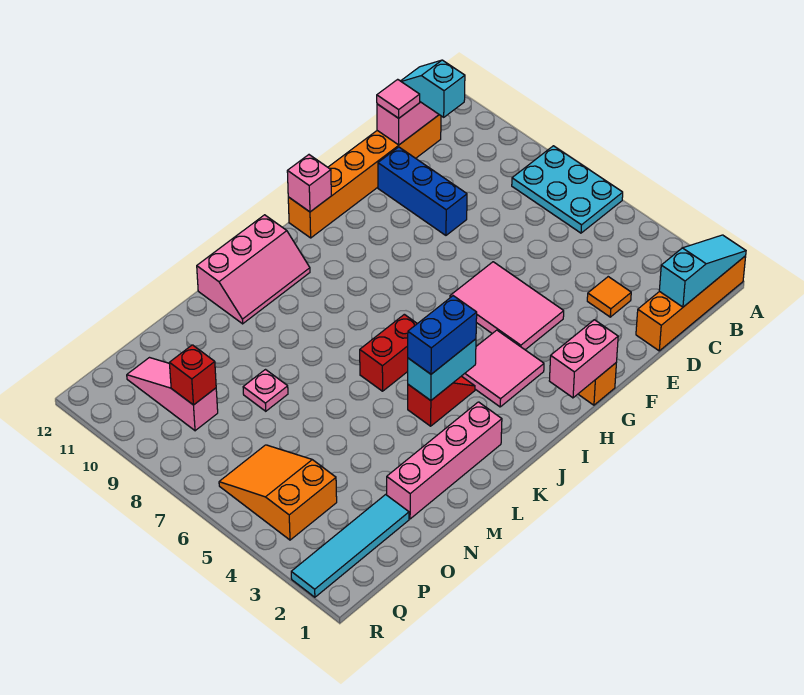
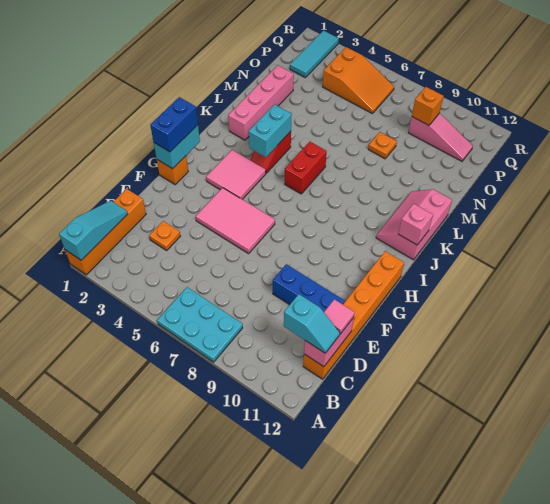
cyan slope A1:C1 level 2 top C -> cyan slope A1:C1 level 2 top A
orange tile D3 level 1 -> orange plate D3 level 1
pink brick G1:H1 level 2 -> cyan brick G1:H1 level 2
pink brick H12 level 2 -> pink brick J12 level 2
blue brick J4:K4 level 3 -> blue brick G1:H1 level 3
pink plate N8 level 1 -> orange plate N8 level 1
cyan tile O2:R2 level 1 -> cyan tile P2:R2 level 1
red brick P9 level 2 -> orange brick P9 level 2

